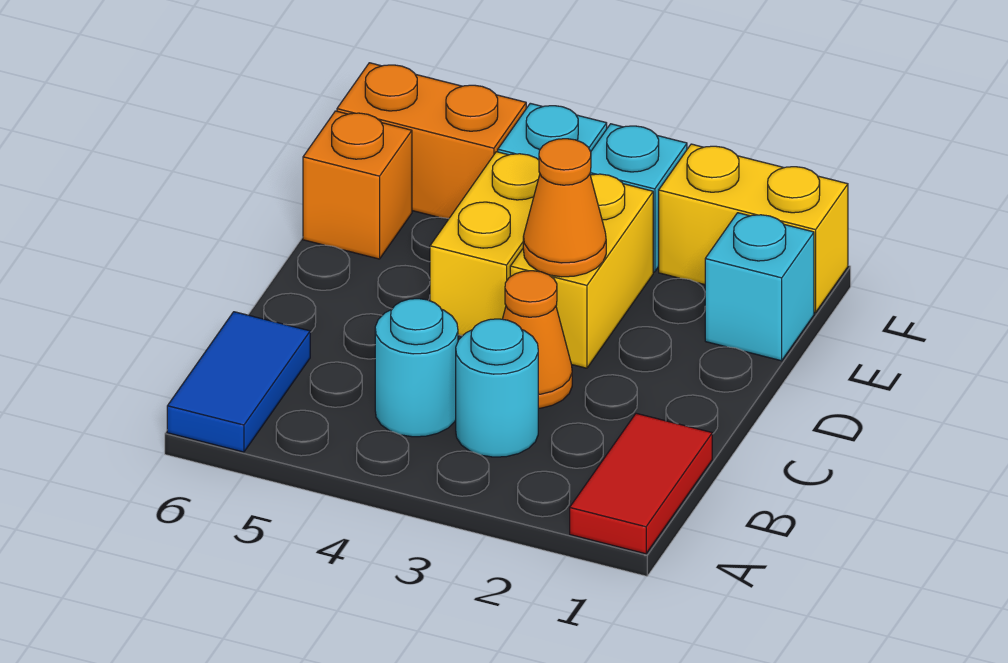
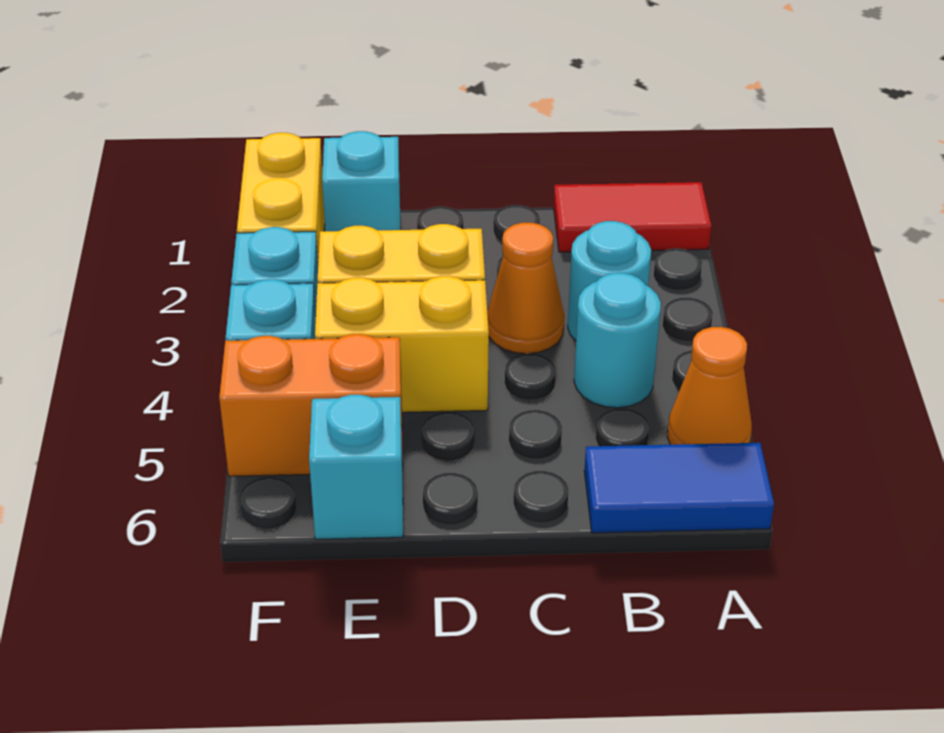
orange cone D3 level 2 -> orange cone A5 level 1
orange brick E6 level 1 -> cyan brick E6 level 1
orange brick F5:F6 level 1 -> orange brick E5:F5 level 1

